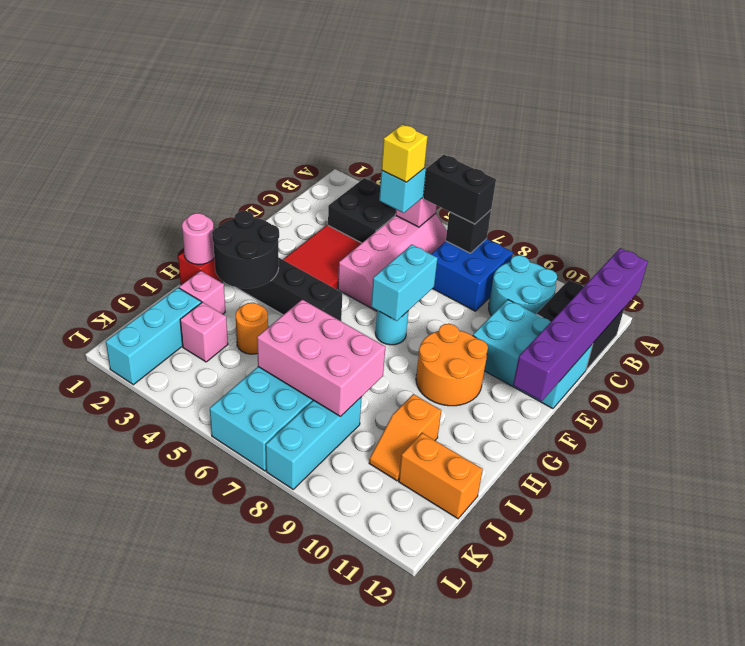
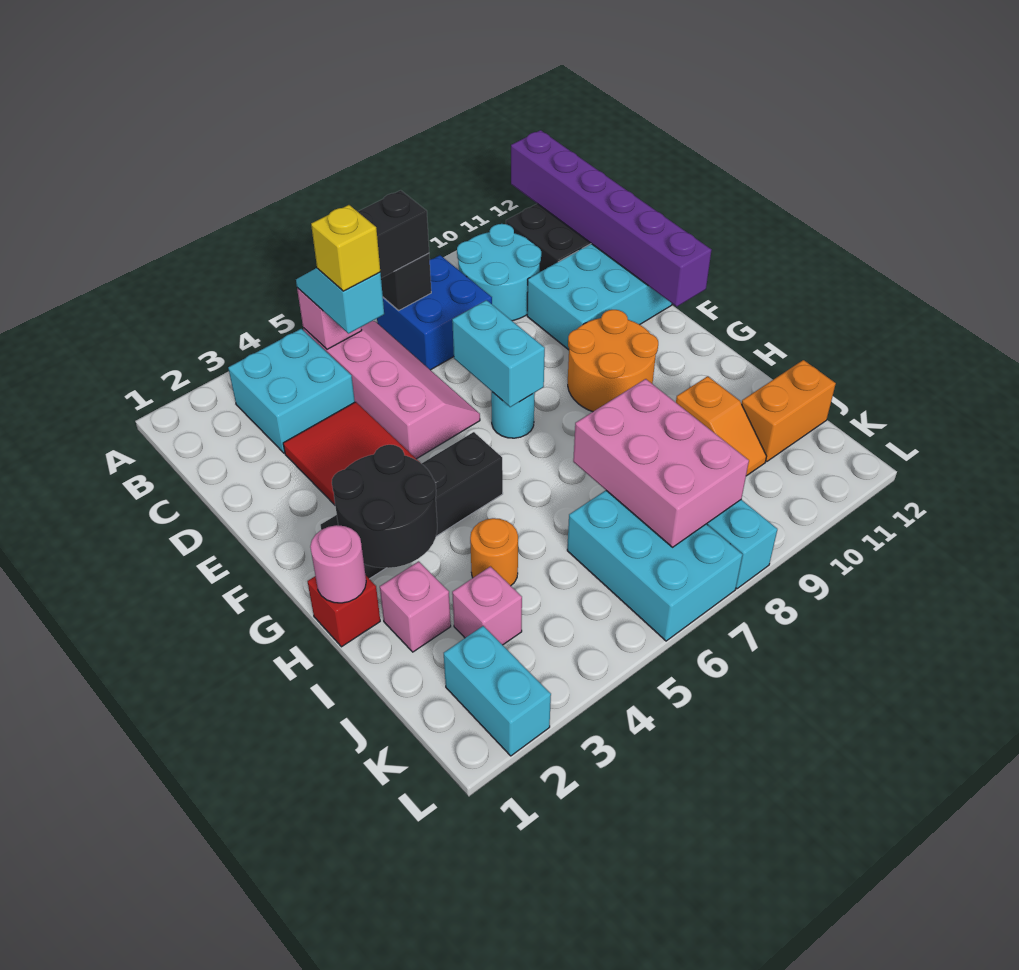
black brick B3:C4 level 1 -> cyan brick B3:C4 level 1
pink brick I6:J8 level 2 -> pink brick I7:K8 level 2
cyan brick J2:L2 level 1 -> cyan brick K2:L2 level 1

